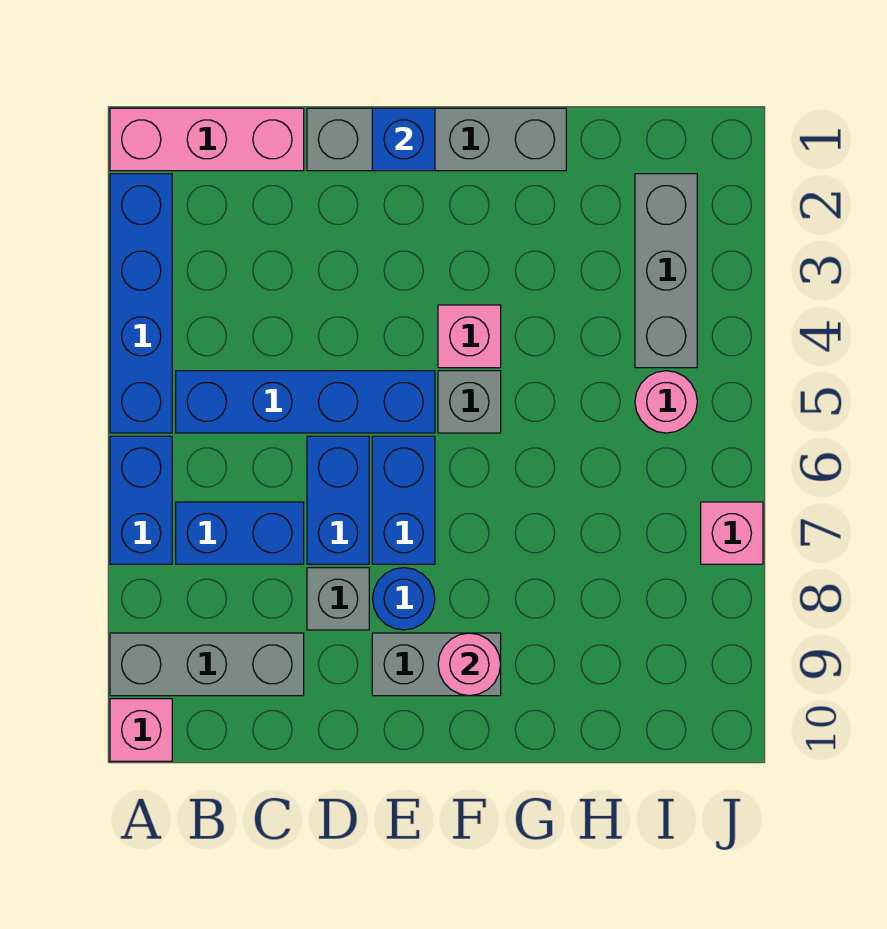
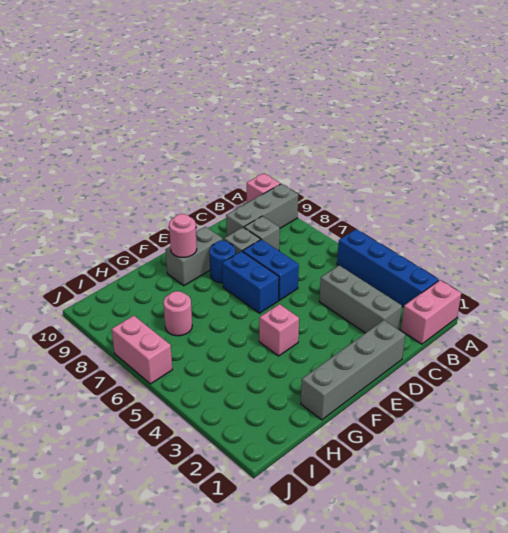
pink brick A1:C1 level 1 -> pink brick A1:B1 level 1
blue brick A6:A7 level 1 -> none
blue brick B5:E5 level 1 -> none
blue brick B7:C7 level 1 -> none
blue brick E1 level 2 -> none
grey brick F5 level 1 -> grey brick C8 level 1
grey brick I2:I4 level 1 -> grey brick C2:C4 level 1
pink round brick I5 level 1 -> pink round brick H7 level 1
pink brick J7 level 1 -> pink brick J6:J7 level 1

